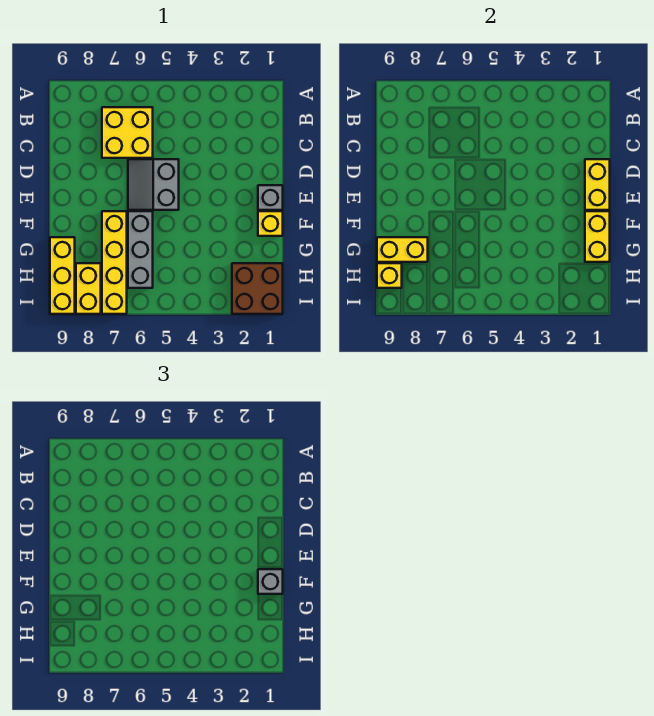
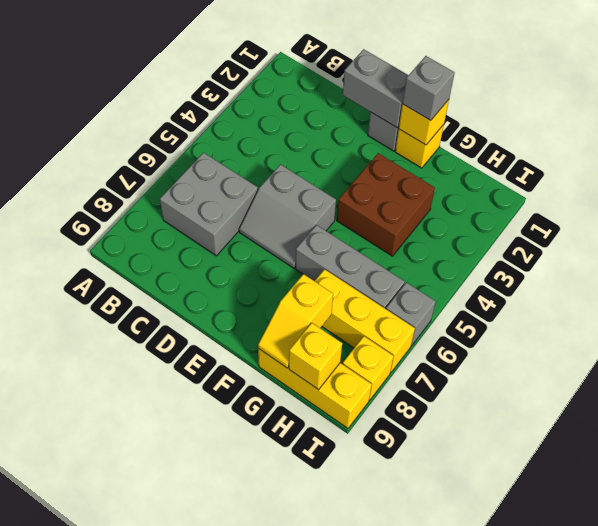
yellow brick B6:C7 level 1 -> grey brick B6:C7 level 1
yellow brick D1:E1 level 2 -> grey brick D1:E1 level 2
yellow brick F1:G1 level 2 -> yellow brick F1 level 2
yellow brick F7:I7 level 1 -> yellow brick G7:I7 level 1
yellow brick G8:G9 level 2 -> yellow slope G8:G9 level 2 top 8
brown brick H1:I2 level 1 -> brown brick F3:G4 level 1
yellow brick H8:I8 level 1 -> yellow brick I8 level 1
none -> grey brick I6 level 1

